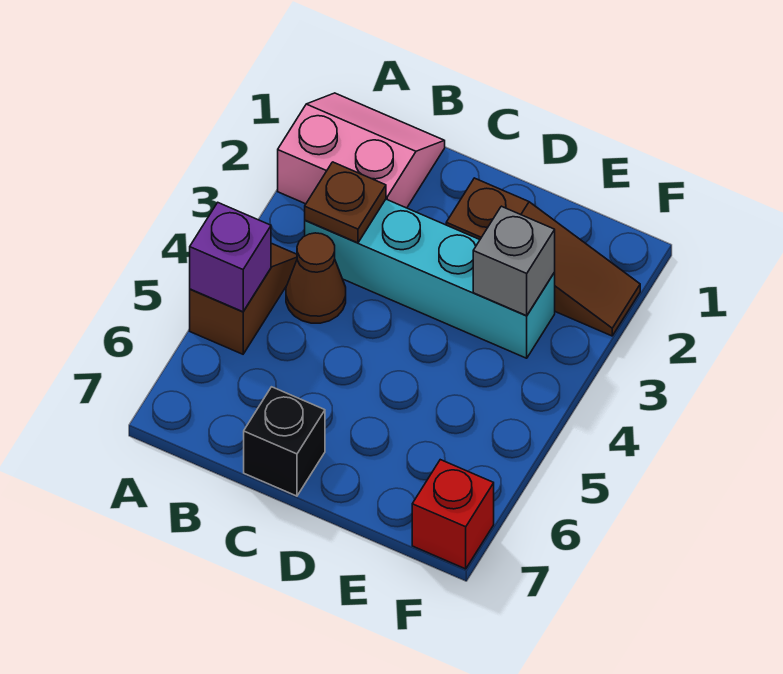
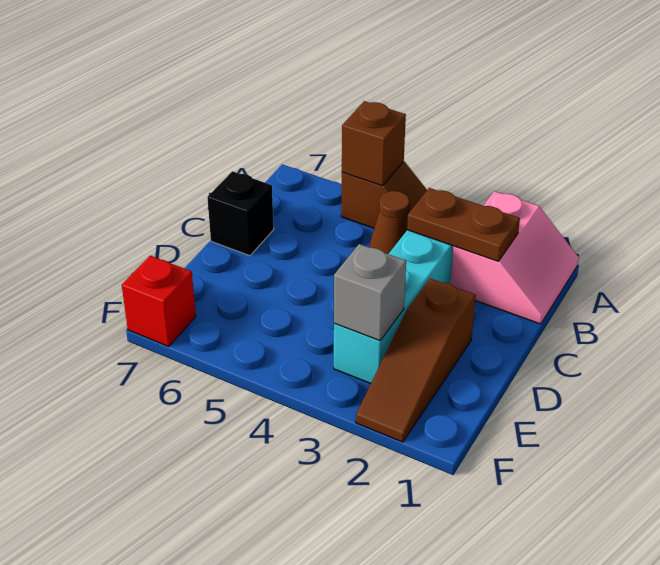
purple brick A5 level 2 -> brown brick A5 level 2
brown plate B3 level 2 -> brown plate B2:B3 level 2

